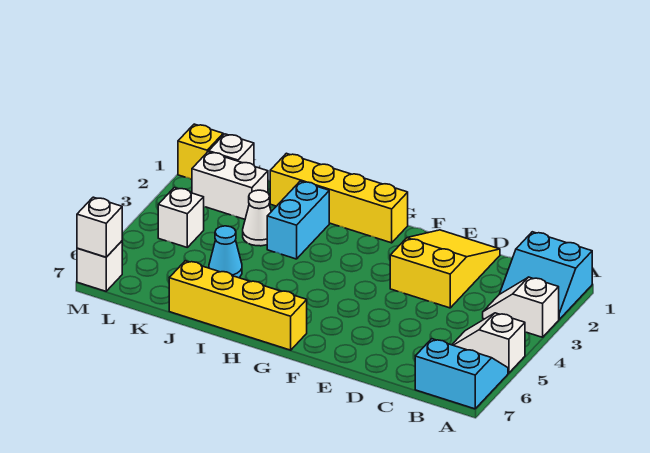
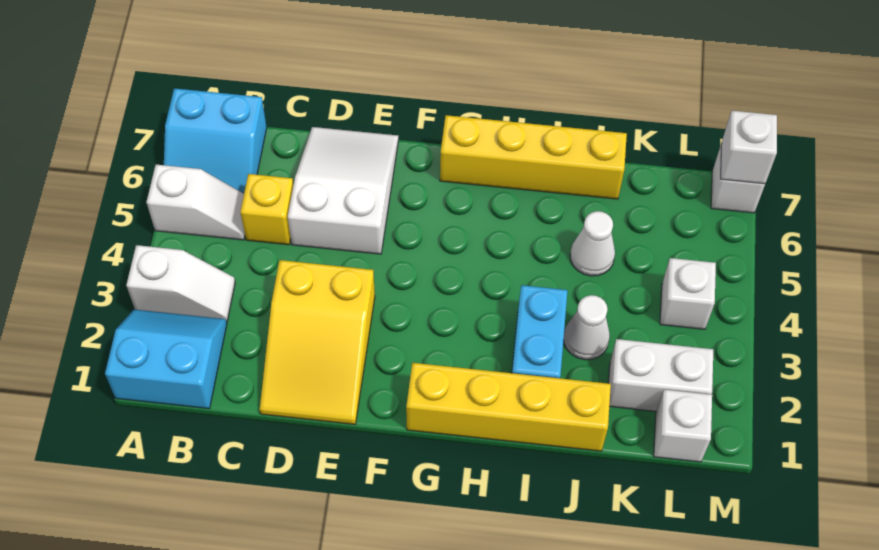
none -> white slope D5:E7 level 1 top 5
cyan cone J5 level 1 -> white cone J5 level 1
yellow brick M1 level 1 -> yellow brick C5 level 1

